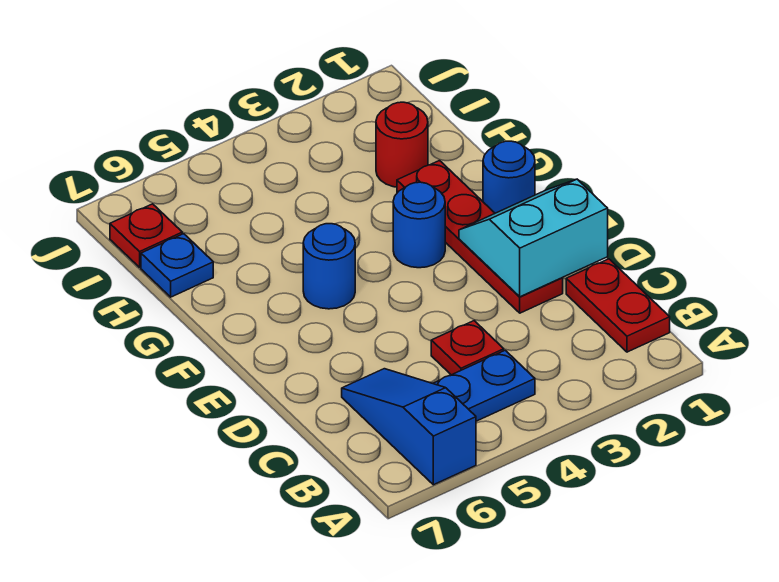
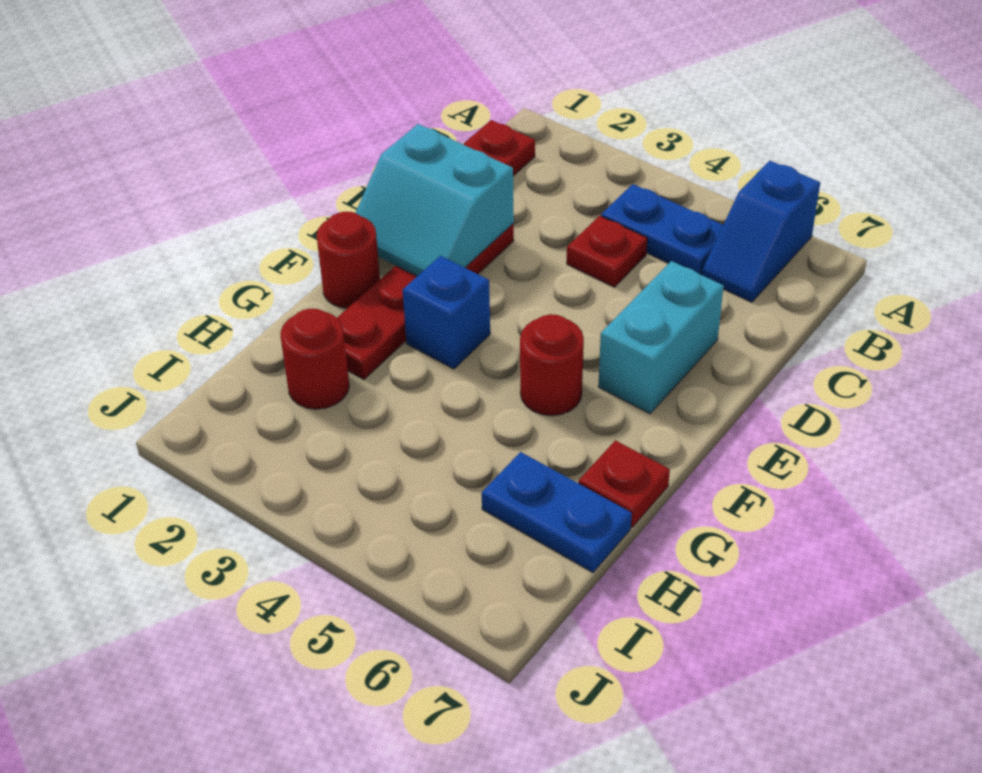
blue slope A6:C6 level 1 top A -> blue slope A6:B6 level 1 top A
none -> cyan brick D6:E6 level 1
blue round brick F1 level 1 -> red round brick F1 level 1
blue round brick F3 level 1 -> blue brick F3 level 1
blue round brick F5 level 1 -> red round brick F5 level 1
blue plate H7 level 1 -> blue plate H6:H7 level 1
red plate I7 level 1 -> red plate G7 level 1

